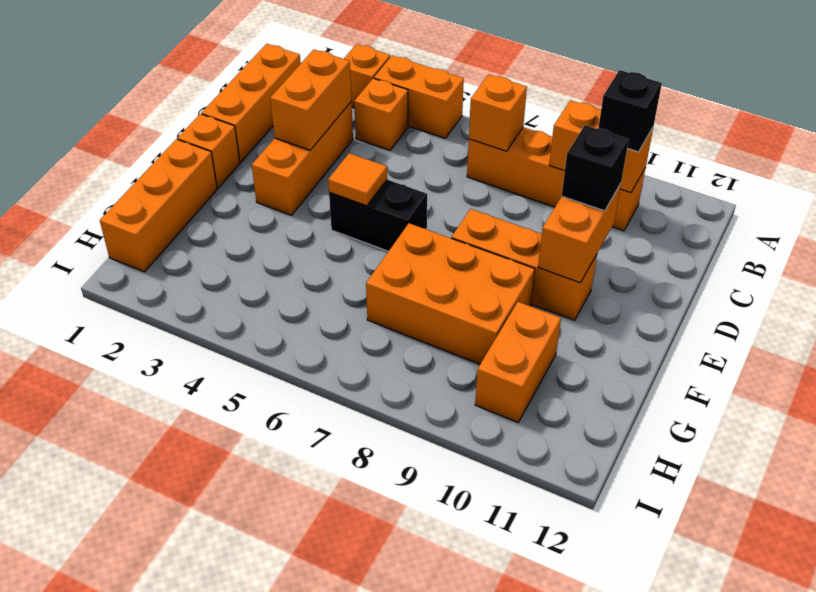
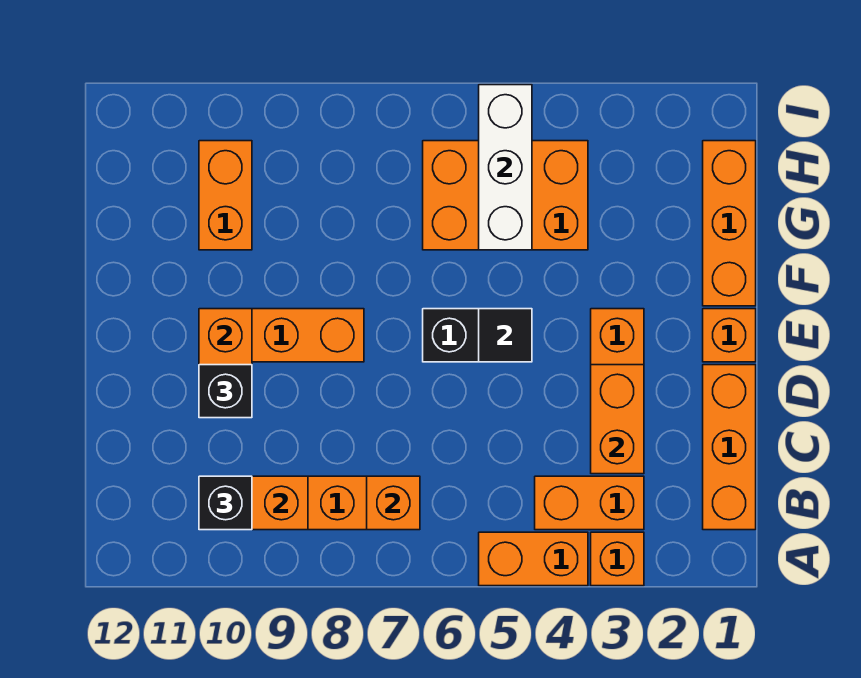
orange brick B4 level 1 -> orange brick B3:B4 level 1
orange tile E5 level 2 -> black tile E5 level 2
orange brick F7:G9 level 1 -> orange brick G4:H6 level 1
none -> white brick G5:I5 level 2

